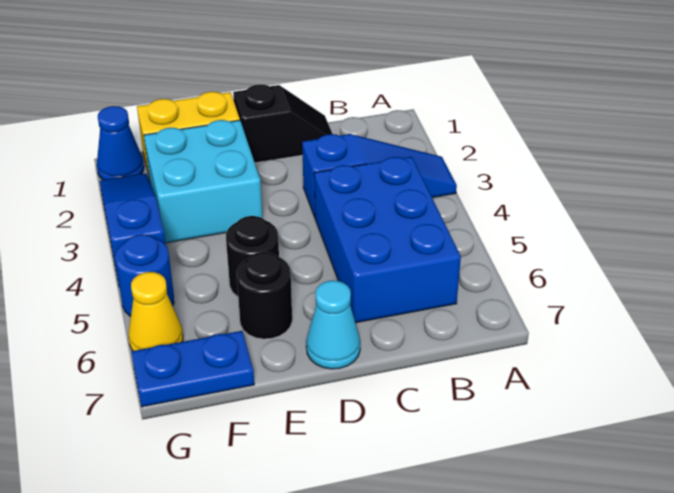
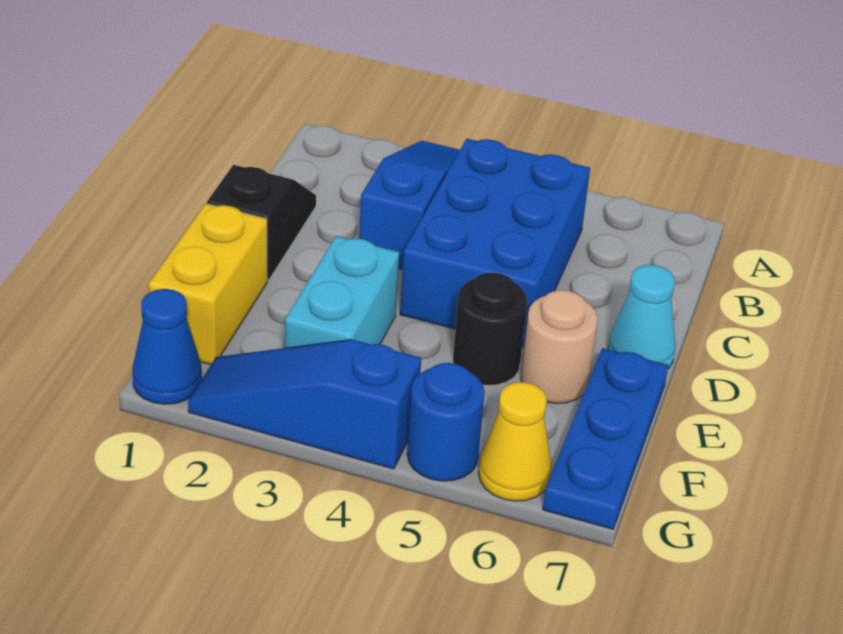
blue brick B4:C6 level 1 -> blue brick B4:D5 level 1
cyan brick E2:F3 level 1 -> cyan brick E3:F3 level 1
black round brick E6 level 1 -> tan round brick E6 level 1
blue plate F7:G7 level 1 -> blue plate E7:G7 level 1

